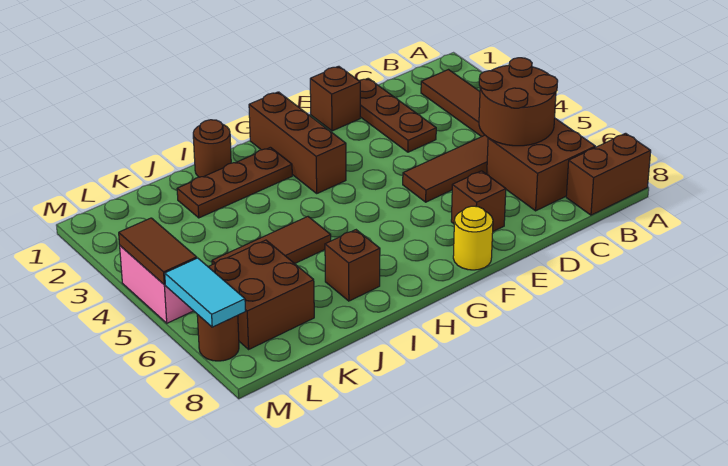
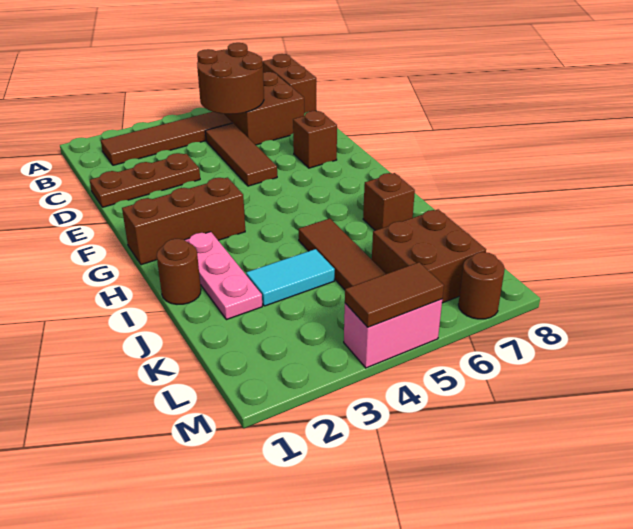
brown brick E1 level 1 -> none
yellow round brick F8 level 1 -> none
brown plate H2:J2 level 1 -> pink plate H2:J2 level 1
cyan tile M6:M7 level 2 -> cyan tile J3:J4 level 1

